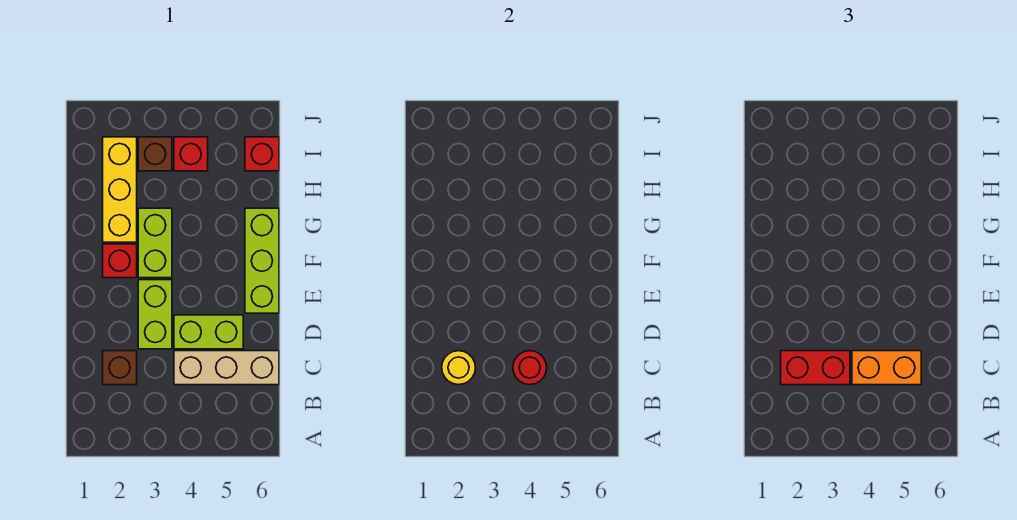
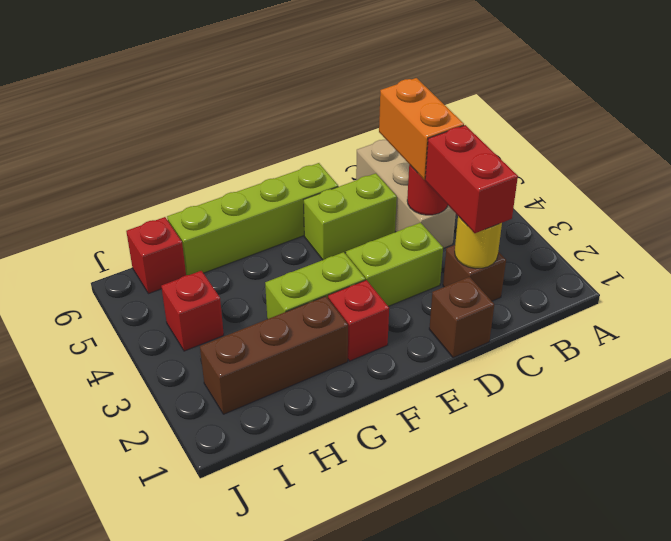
lime brick D4:D5 level 1 -> lime brick D5:E5 level 1
lime brick E6:G6 level 1 -> lime brick E6:H6 level 1
yellow brick G2:I2 level 1 -> brown brick G2:I2 level 1
brown brick I3 level 1 -> brown brick D1 level 1

